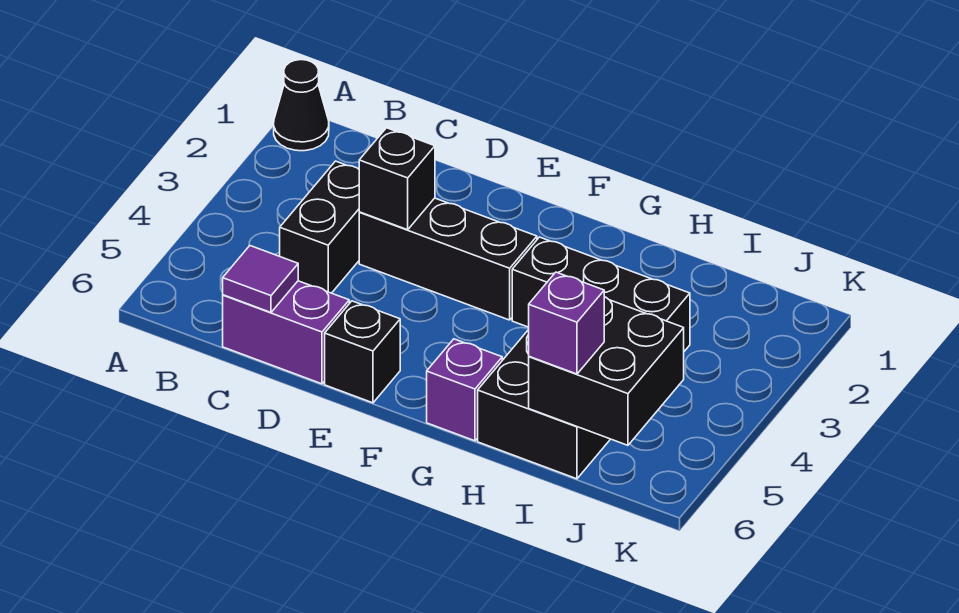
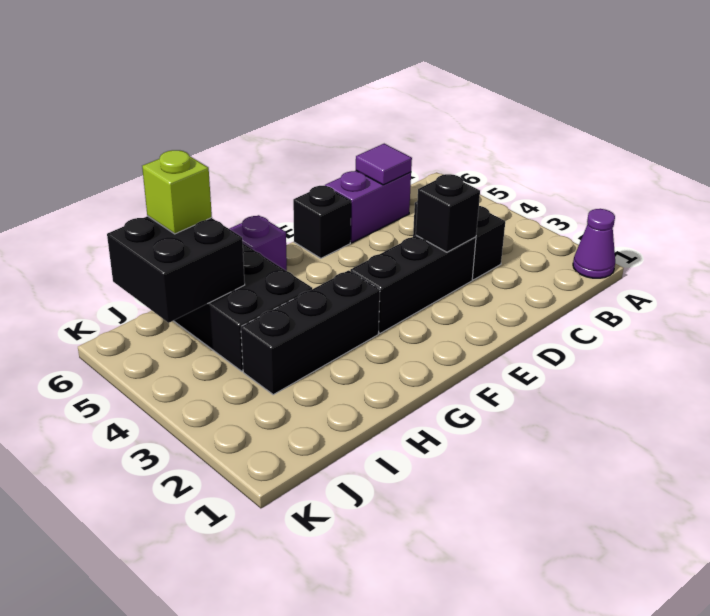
black cone A1 level 1 -> purple cone A1 level 1
purple brick I6 level 3 -> lime brick I6 level 3

